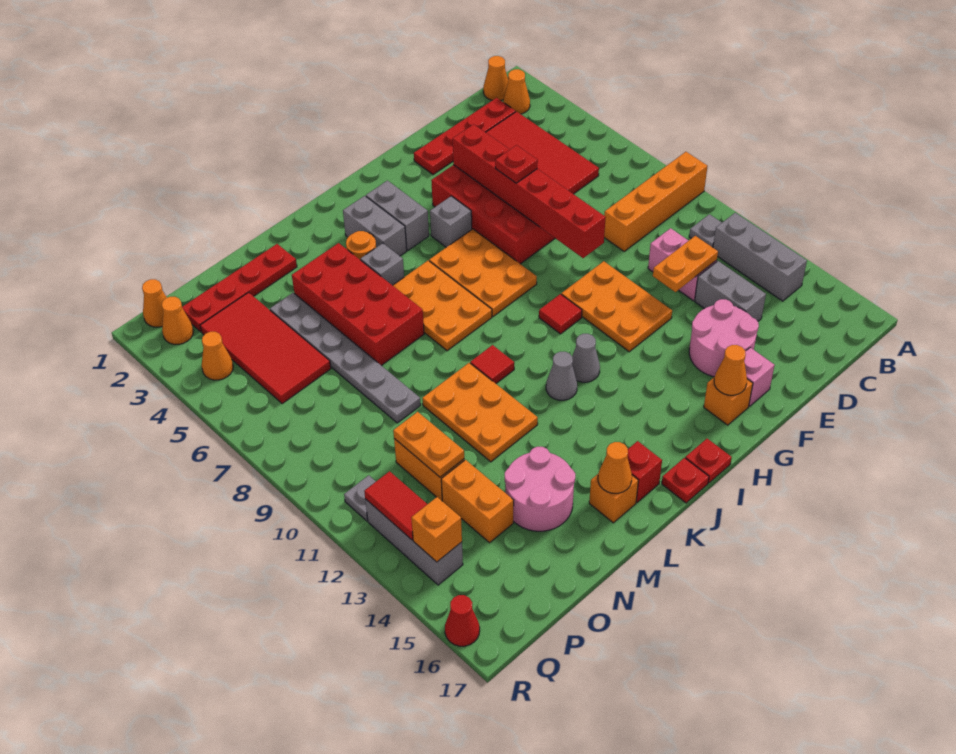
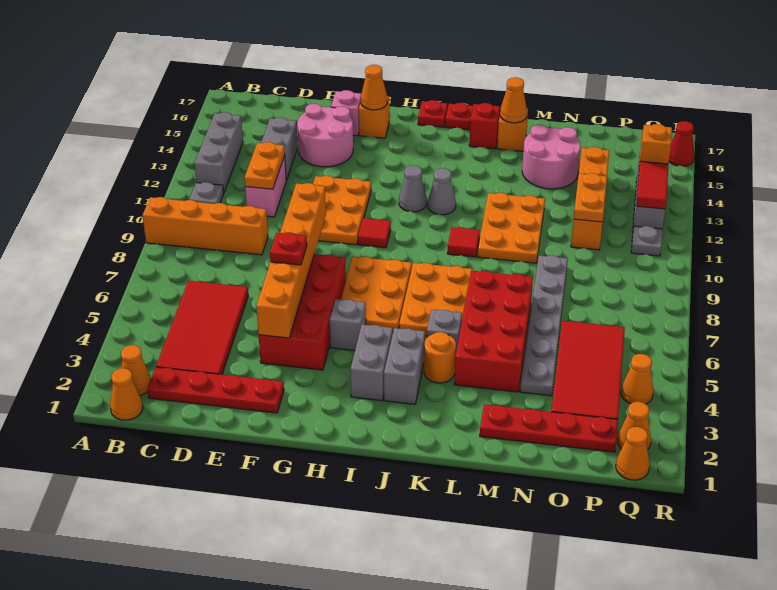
orange plate D12:E12 level 2 -> orange plate D11:D12 level 2
red brick F4:F9 level 2 -> orange brick F4:F9 level 2

